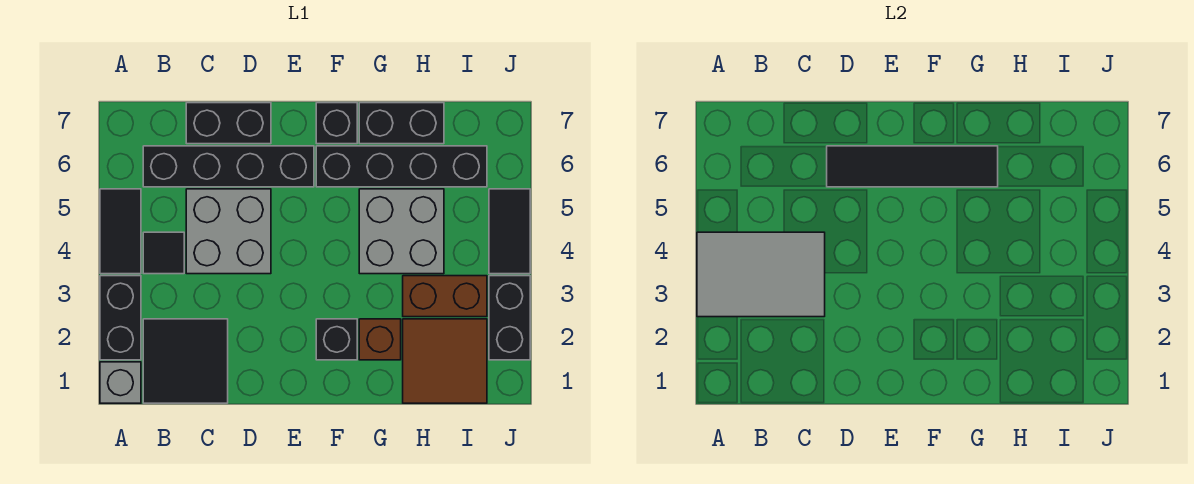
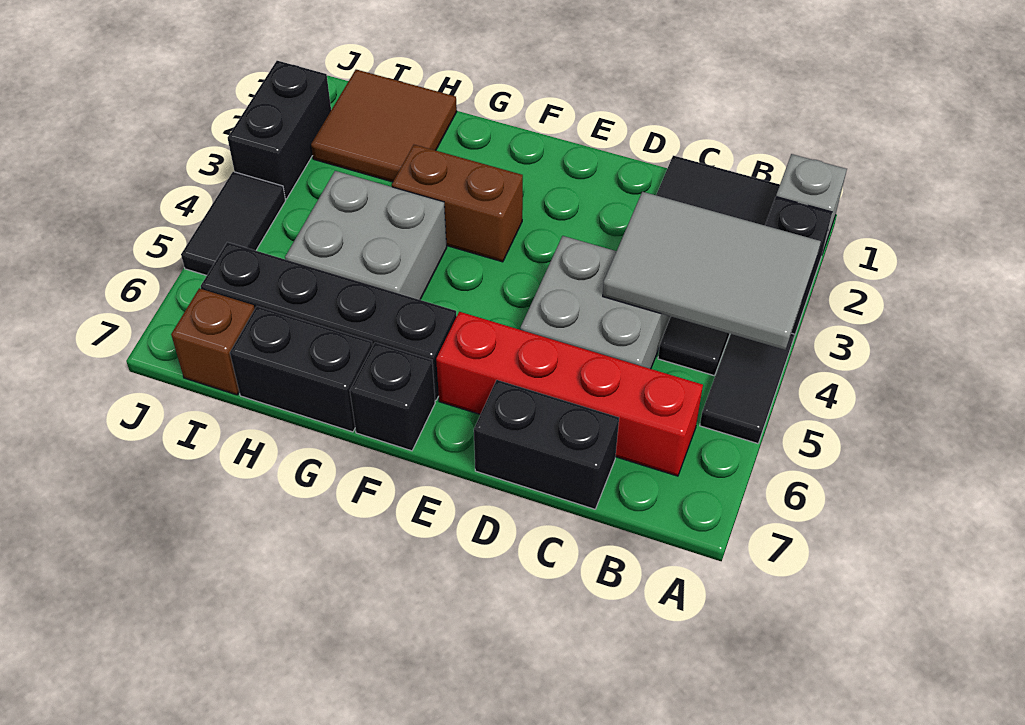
black brick B6:E6 level 1 -> red brick B6:E6 level 1
black tile D6:G6 level 2 -> none
black brick F2 level 1 -> none
brown brick G2 level 1 -> brown brick I7 level 1
brown brick H3:I3 level 1 -> brown brick F3:G3 level 1

